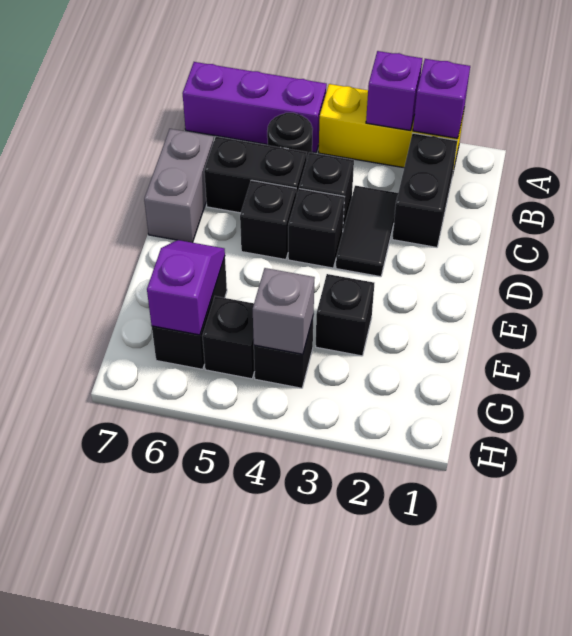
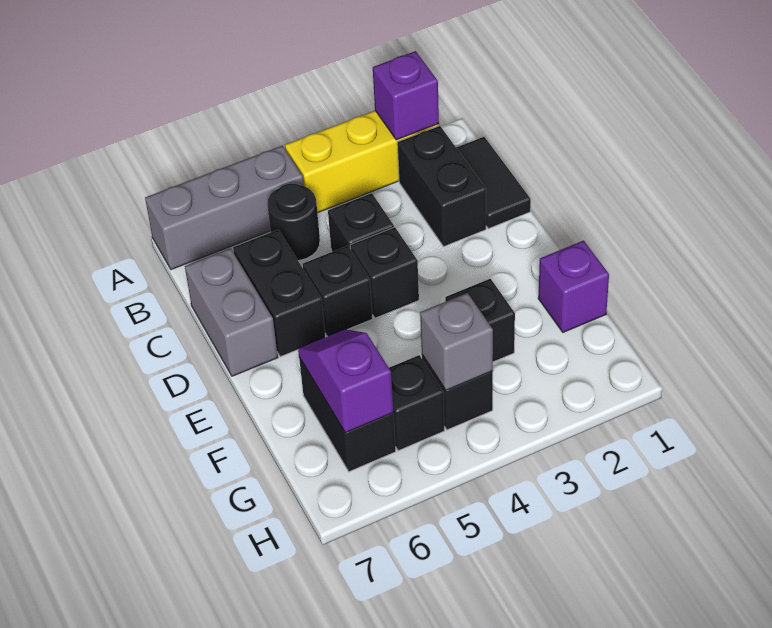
purple brick A3 level 2 -> purple brick F1 level 1
purple brick A5:A7 level 1 -> grey brick A5:A7 level 1
black tile C3:D3 level 1 -> black tile B1:C1 level 1
black brick C5:C6 level 1 -> black brick C6:D6 level 1

